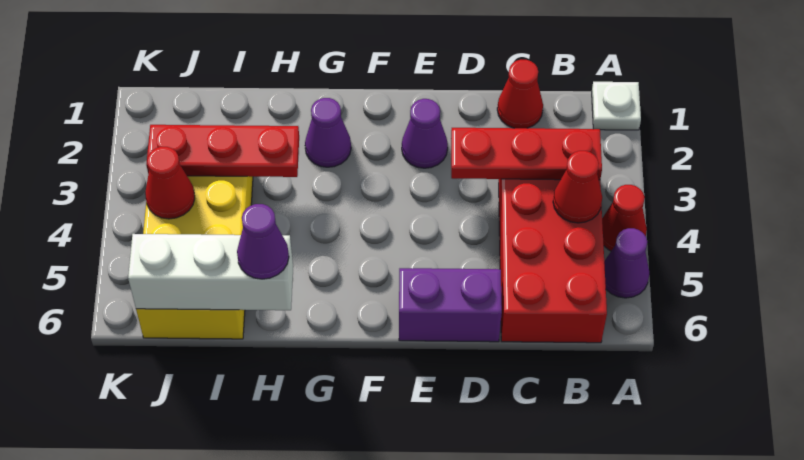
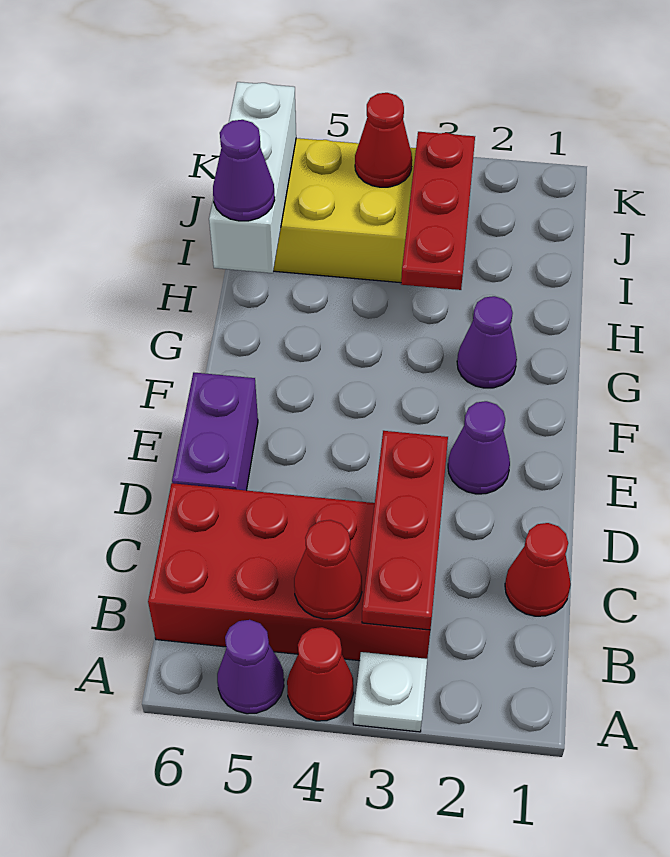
white plate A1 level 1 -> white plate A3 level 1

